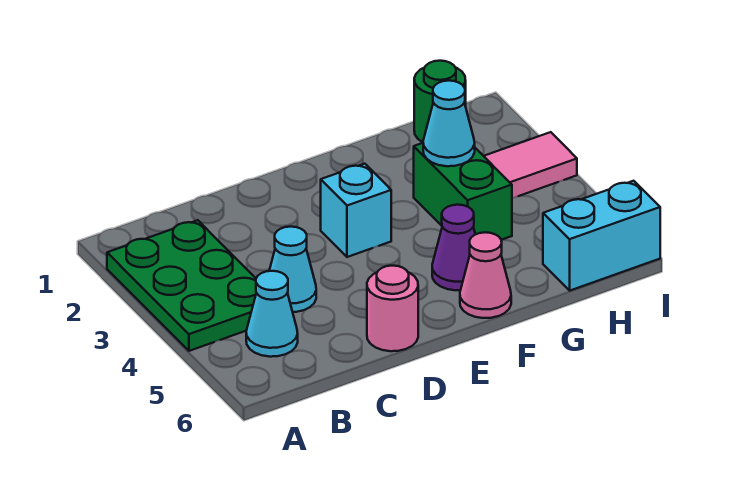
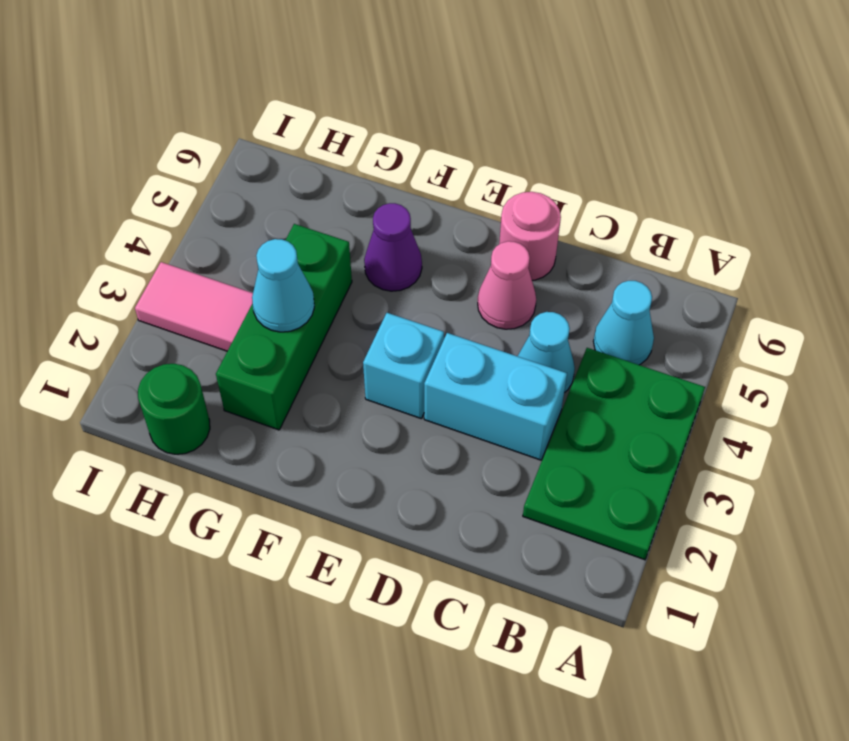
pink cone F6 level 1 -> pink cone D5 level 1
green brick G3:G4 level 1 -> green brick G2:G4 level 1
cyan brick H6:I6 level 1 -> cyan brick C3:D3 level 1

